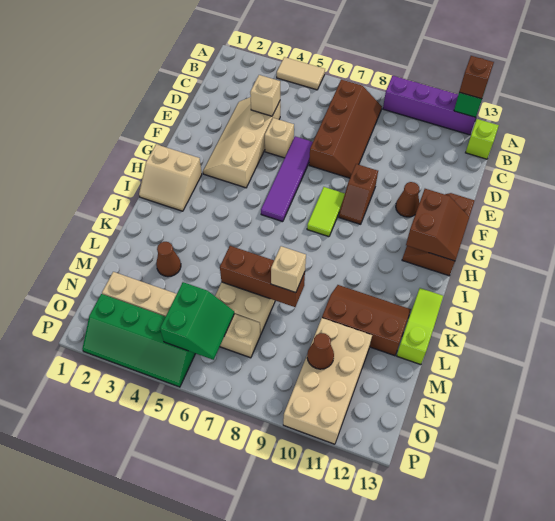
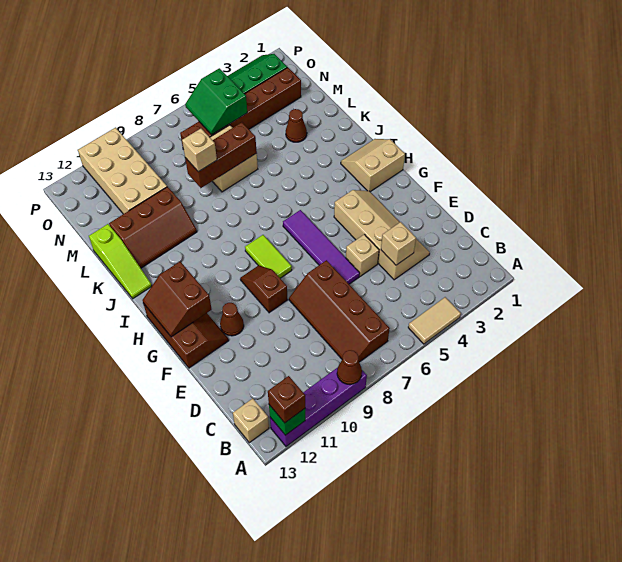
lime brick B13 level 1 -> tan brick B13 level 1
tan brick N2:N7 level 1 -> brown brick N2:N7 level 1
brown cone N10 level 2 -> brown cone A9 level 2

